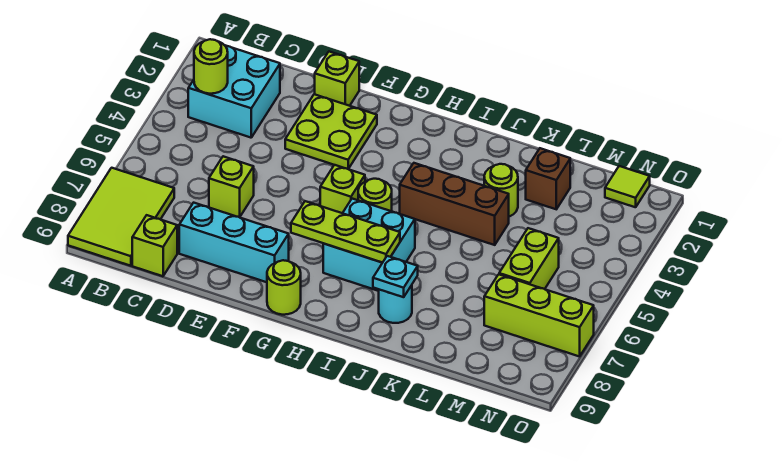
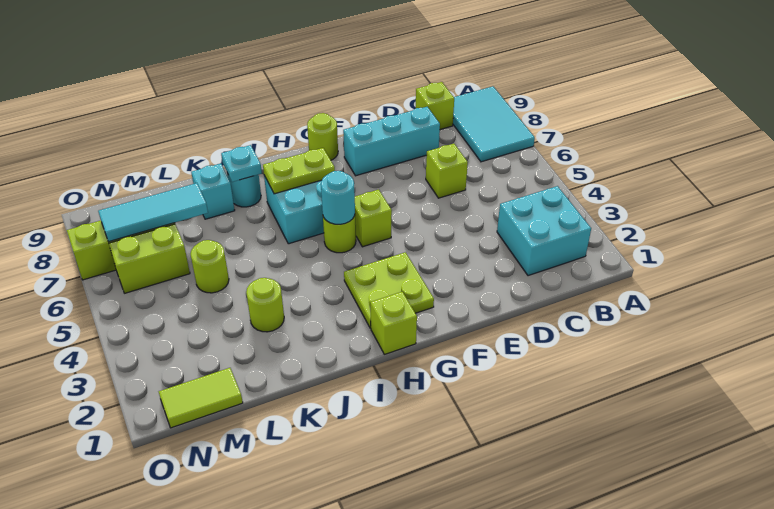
lime tile A7:B9 level 1 -> cyan tile A7:B9 level 1
lime round brick B3 level 2 -> lime round brick L5 level 1
lime brick E1 level 1 -> lime brick H1 level 1
lime plate E2:F3 level 1 -> lime plate G2:H3 level 1
lime plate G7:I7 level 2 -> lime plate H7:I7 level 2
none -> cyan round brick H5 level 2
brown brick I4:K4 level 1 -> none
none -> cyan brick K8 level 1
brown brick L2 level 1 -> none
none -> cyan tile L7:N7 level 2
lime brick M5:M6 level 1 -> lime brick M6:N6 level 1
lime tile N1 level 1 -> lime tile M1:N1 level 1

